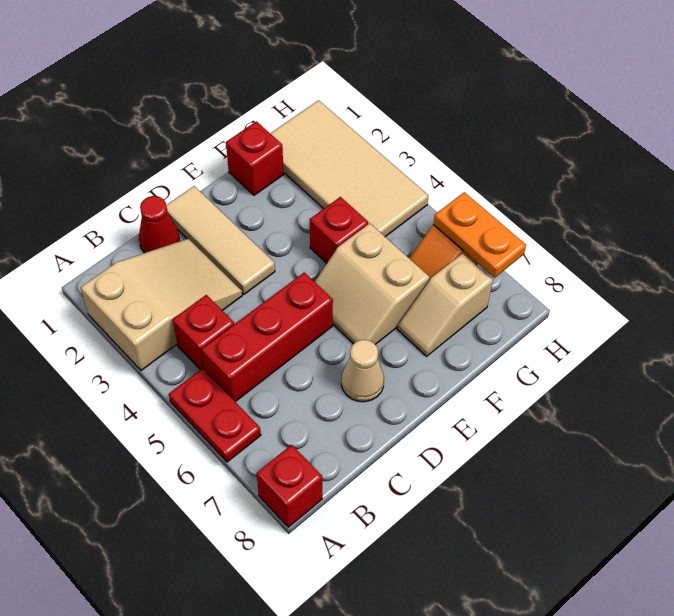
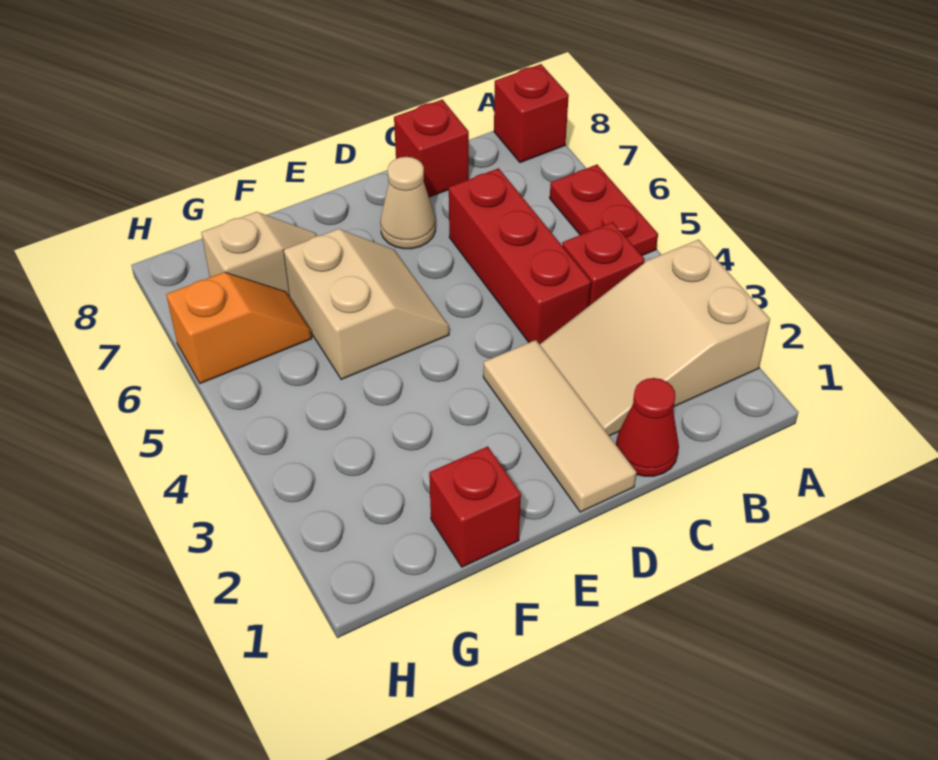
red brick B5:D5 level 1 -> red brick C4:C6 level 1
red brick F4 level 1 -> red brick C8 level 1
tan tile G1:H4 level 1 -> none
orange plate H6:H7 level 2 -> none

